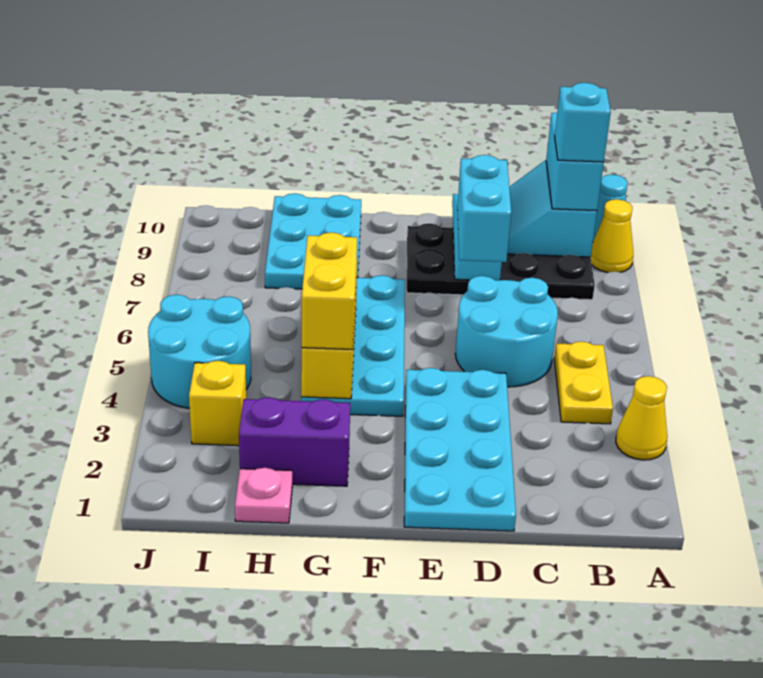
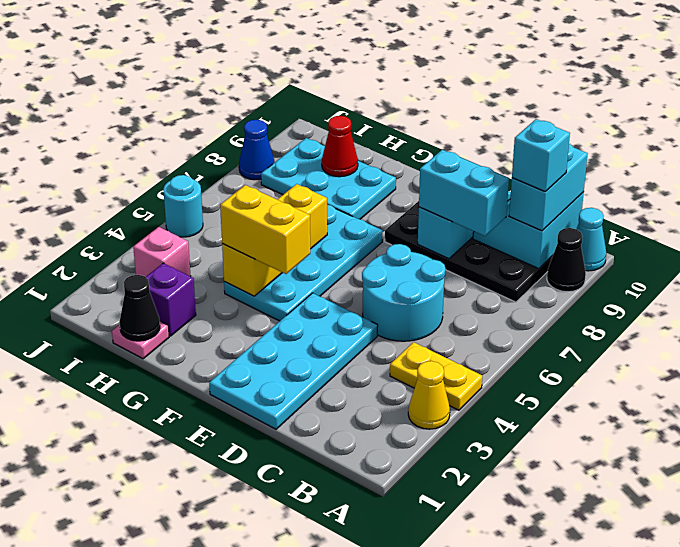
yellow cone A9 level 1 -> black cone A9 level 1
yellow plate B4:B5 level 1 -> yellow plate A4:B4 level 1
cyan brick D7:D8 level 3 -> cyan brick C8:D8 level 3
purple brick G2:H2 level 1 -> purple brick H2 level 1
yellow brick G4:G5 level 3 -> yellow brick F4:G4 level 3
cyan plate G8:H10 level 1 -> cyan plate G8:I9 level 1
none -> black cone H1 level 2
none -> red cone H9 level 2
yellow brick I3 level 1 -> pink brick I3 level 1
cyan round brick I4:J5 level 1 -> cyan round brick J5 level 1
none -> blue cone J8 level 1

